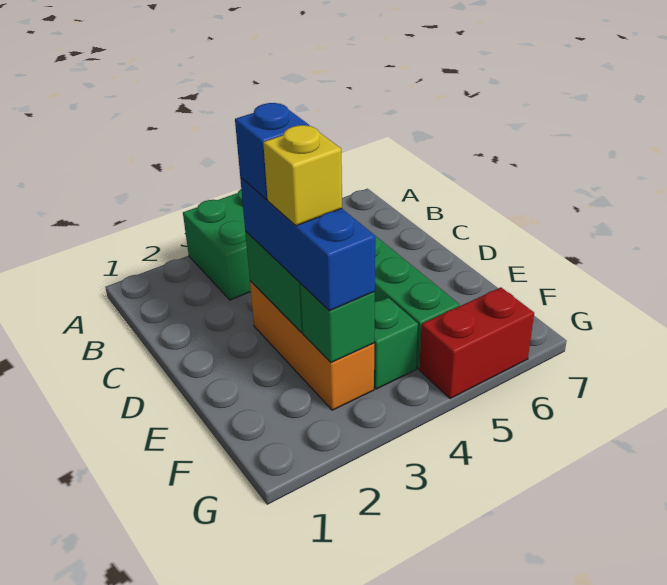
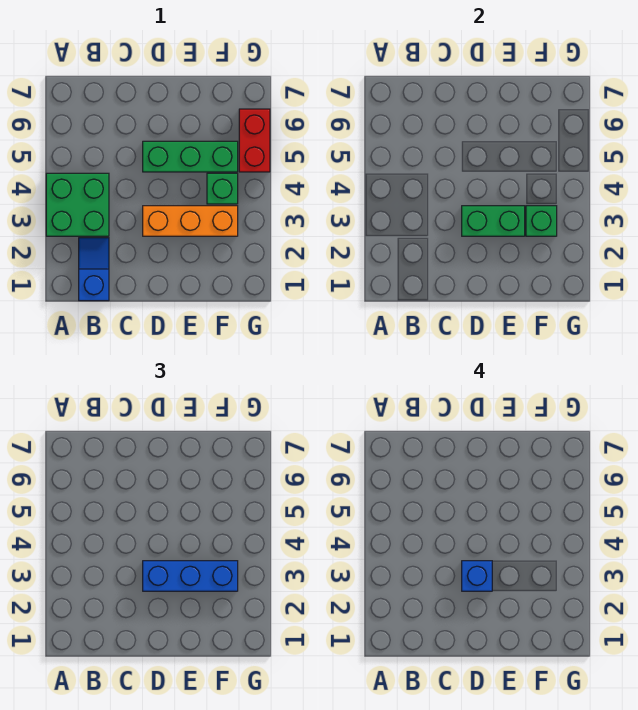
none -> blue slope B1:B2 level 1 top 1
yellow brick E3 level 4 -> none

